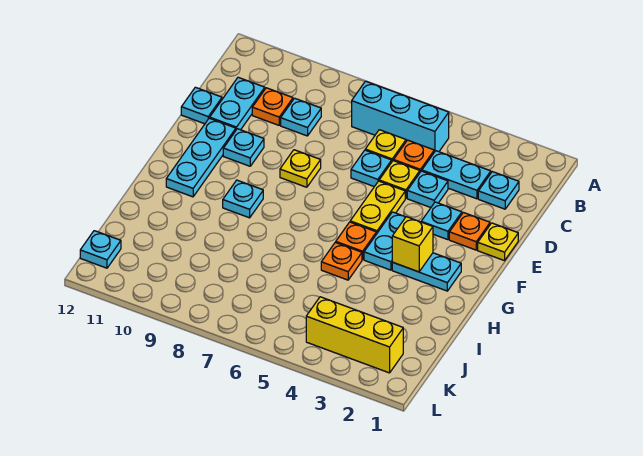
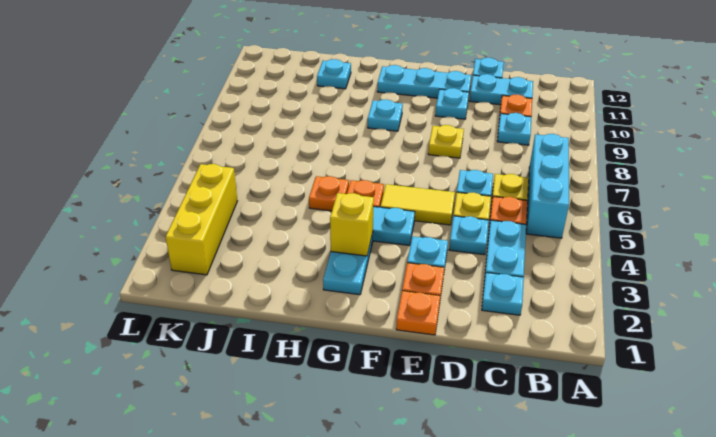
yellow plate E1 level 1 -> orange plate E1 level 1
yellow plate E5:F5 level 1 -> yellow tile E5:F5 level 1
cyan plate K12 level 1 -> cyan plate I11 level 1

